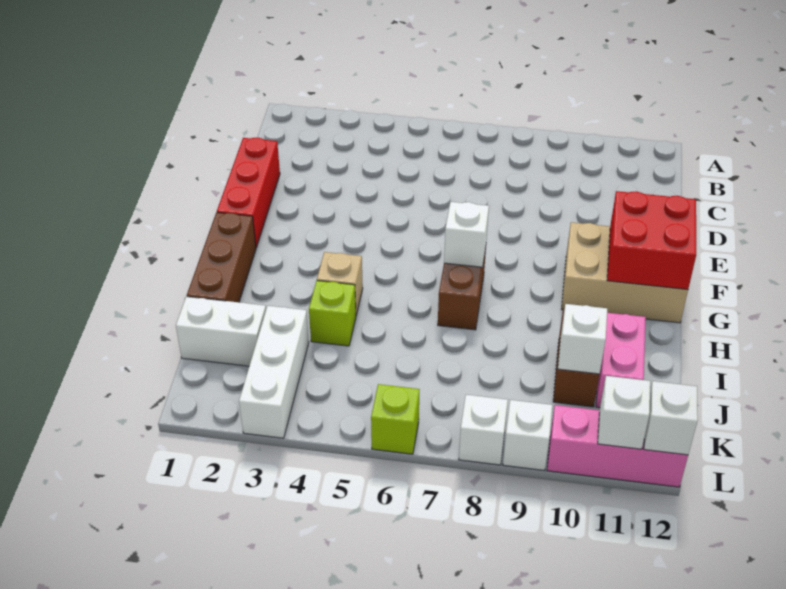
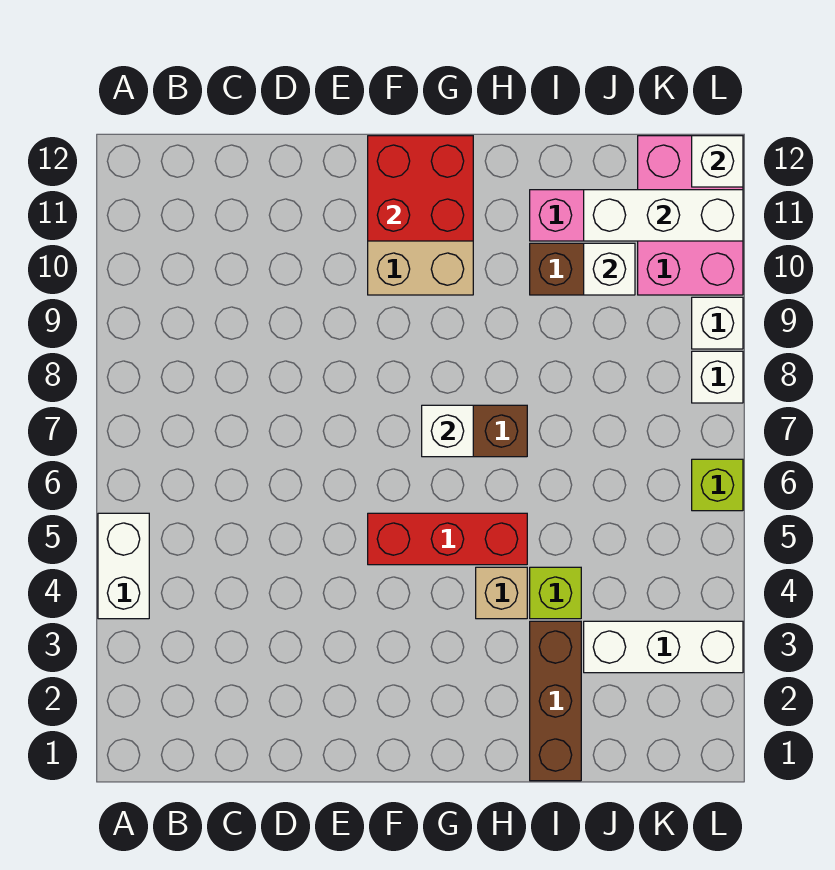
red brick D1:F1 level 1 -> red brick F5:H5 level 1
brown brick G1:I1 level 1 -> brown brick I1:I3 level 1
white brick J1:J2 level 1 -> white brick A4:A5 level 1
pink brick L10:L12 level 1 -> pink brick K10:L12 level 1
white brick L11 level 2 -> white brick J11:L11 level 2

